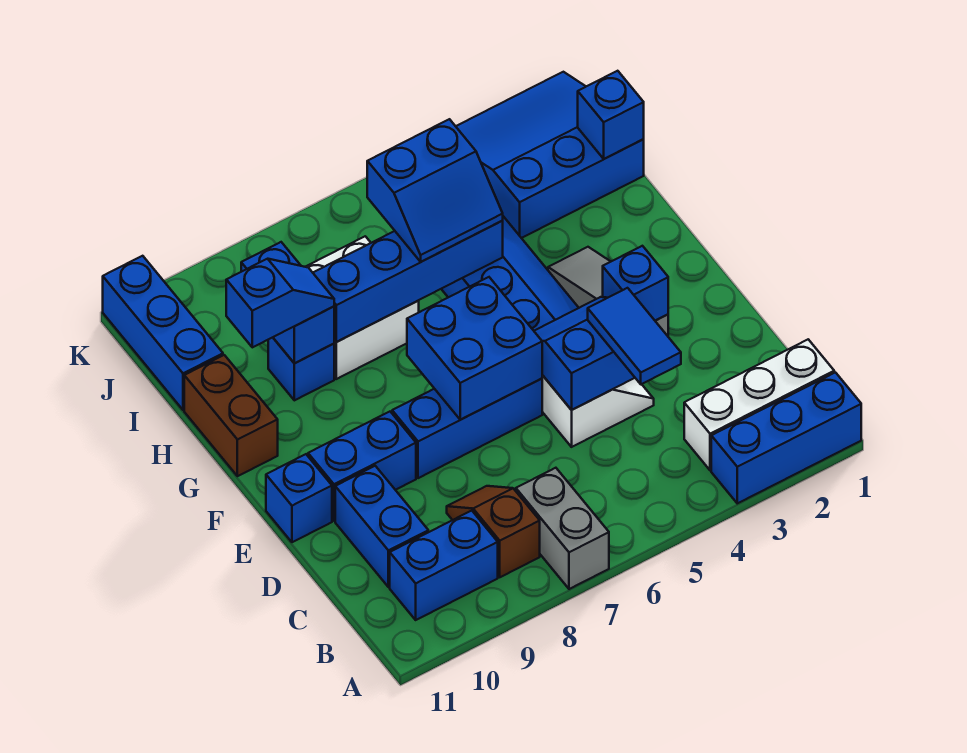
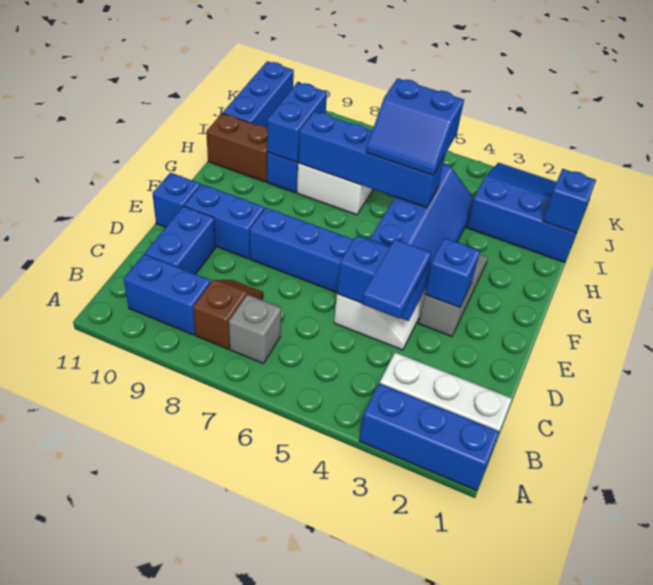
grey brick A7:B7 level 1 -> grey brick B7 level 1
blue brick E6:F7 level 2 -> none
brown brick G11:H11 level 1 -> brown brick H10:H11 level 1
blue slope H9:H10 level 3 top 10 -> none

